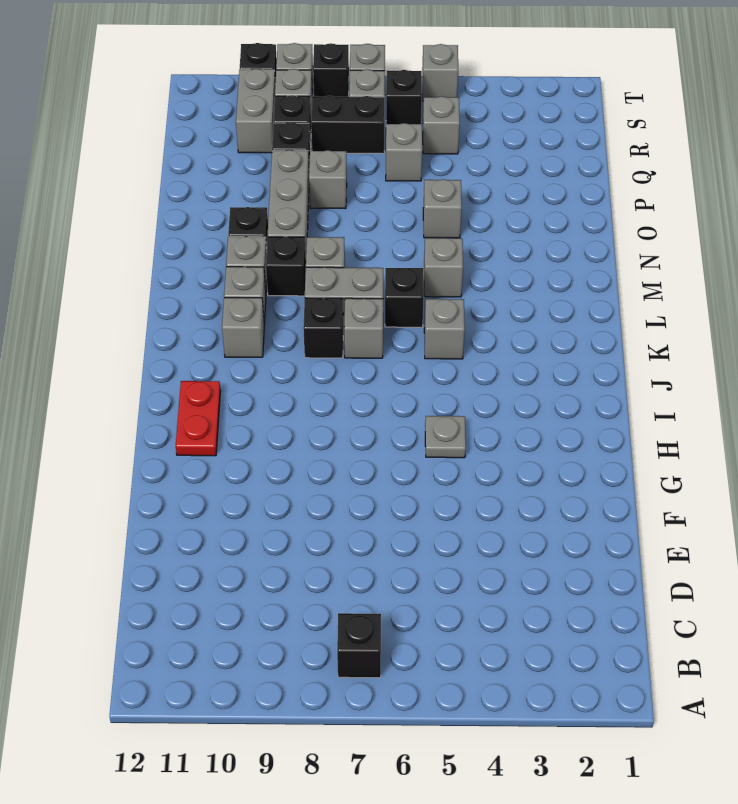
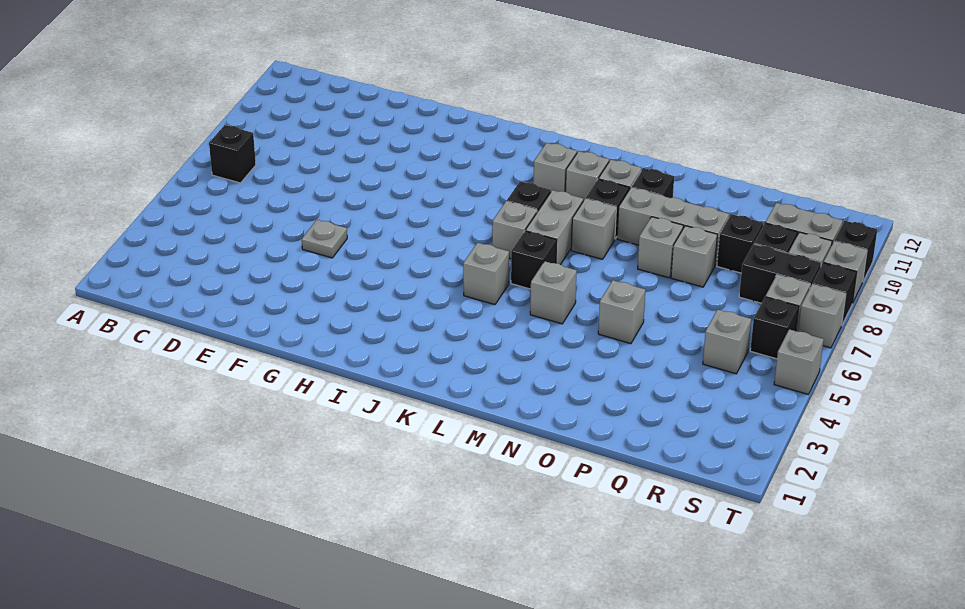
grey plate H5 level 1 -> grey plate F5 level 1
red plate H11:I11 level 1 -> none
grey brick Q6 level 1 -> grey brick O8 level 1
black brick R7:R8 level 1 -> black brick R8:S8 level 1

